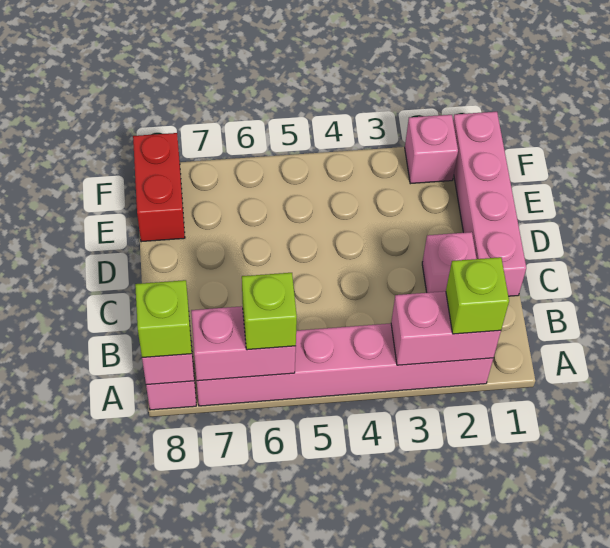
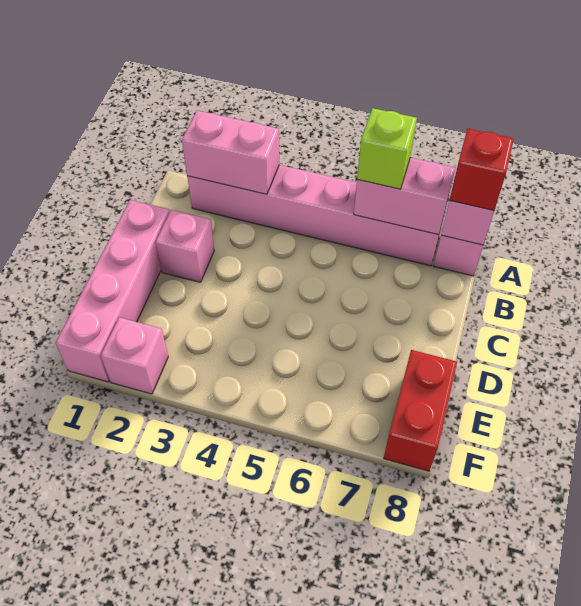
lime brick A2 level 3 -> none
lime brick A8 level 3 -> red brick A8 level 3

